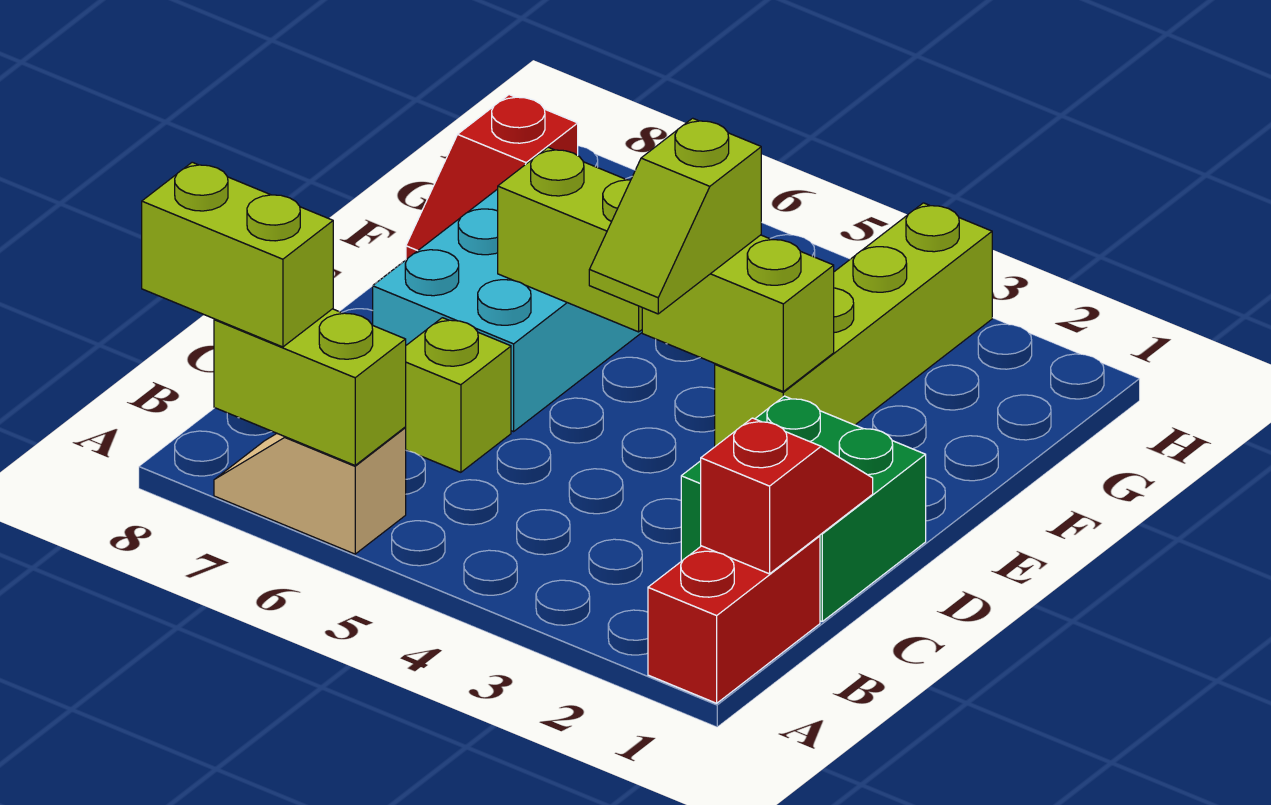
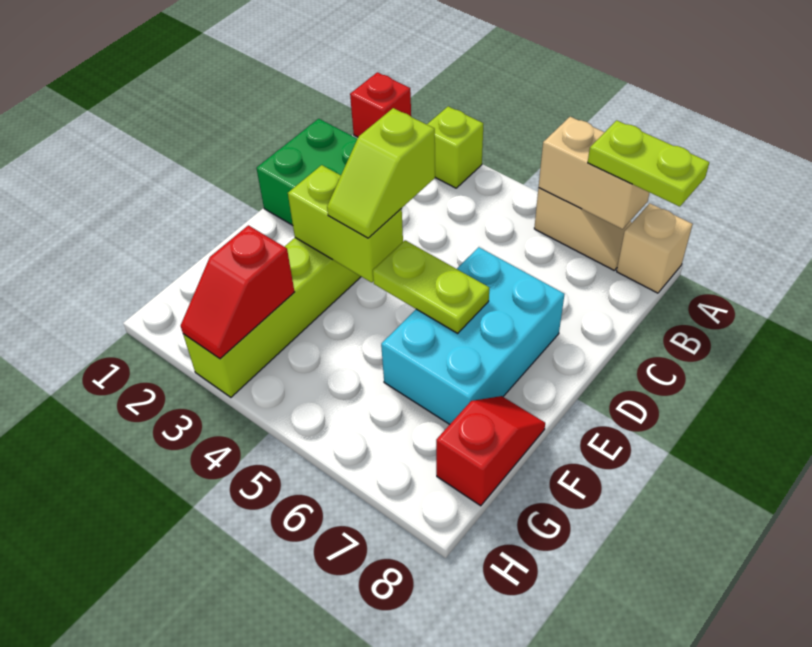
red brick A1:B1 level 1 -> red brick A1 level 1
lime brick A6:A7 level 2 -> tan brick A6:A7 level 2
lime brick A7:A8 level 3 -> lime plate A7:A8 level 3
none -> tan brick A8 level 1
red slope B1:C1 level 2 top B -> red slope G3:H3 level 2 top G
lime brick C6 level 1 -> lime brick A3 level 1
lime slope D4:E4 level 3 top E -> lime slope D4:E4 level 3 top D
lime brick E5:E6 level 2 -> lime plate E5:E6 level 2

